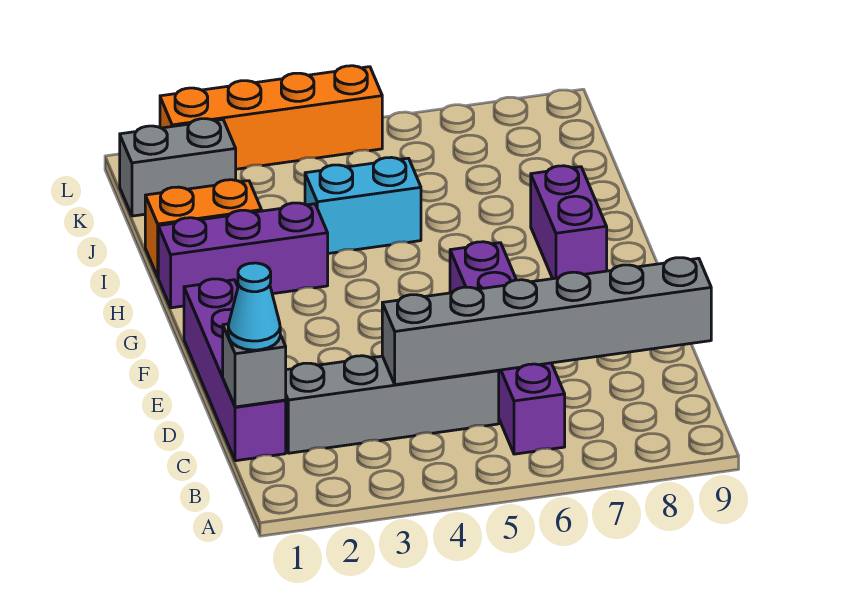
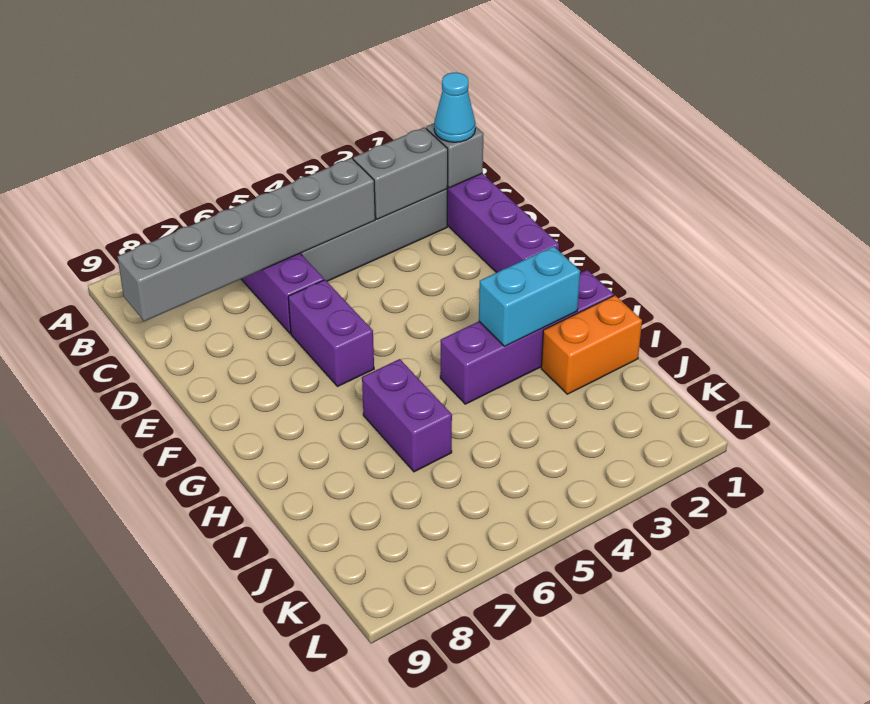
purple brick G8:H8 level 1 -> purple brick H6:I6 level 1
purple brick H1:H3 level 1 -> purple brick H1:H4 level 1
cyan brick I4:I5 level 1 -> cyan brick H2:H3 level 2
grey brick K1:K2 level 1 -> grey brick C2:C3 level 2
orange brick L2:L5 level 1 -> none

